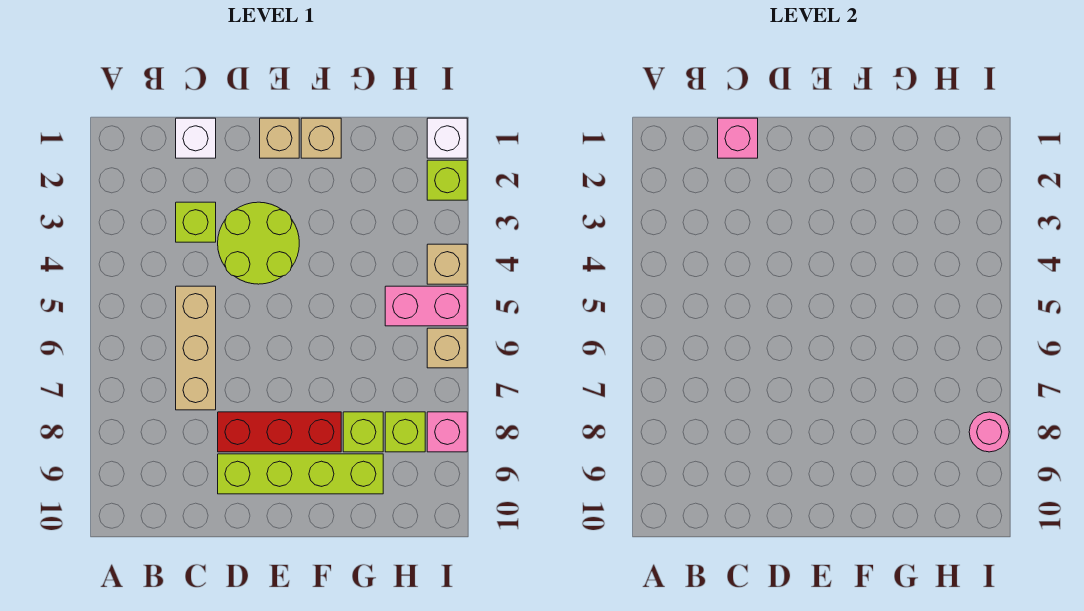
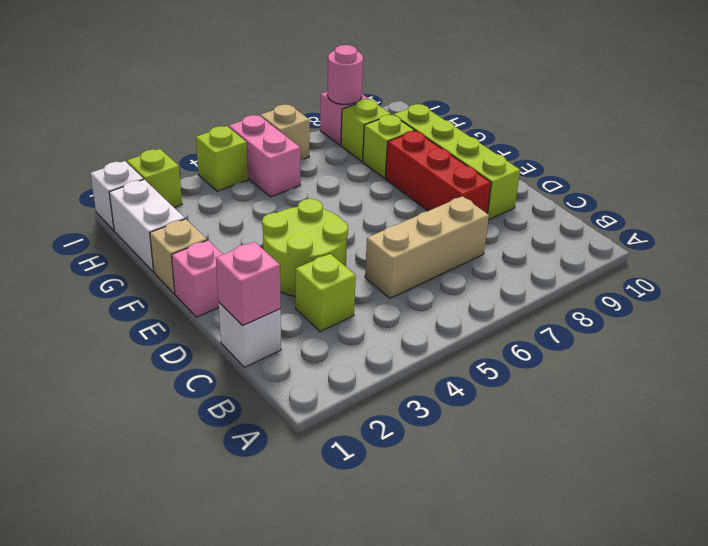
tan brick E1 level 1 -> pink brick E1 level 1
none -> white brick G1:H1 level 1
tan brick I4 level 1 -> lime brick I4 level 1

